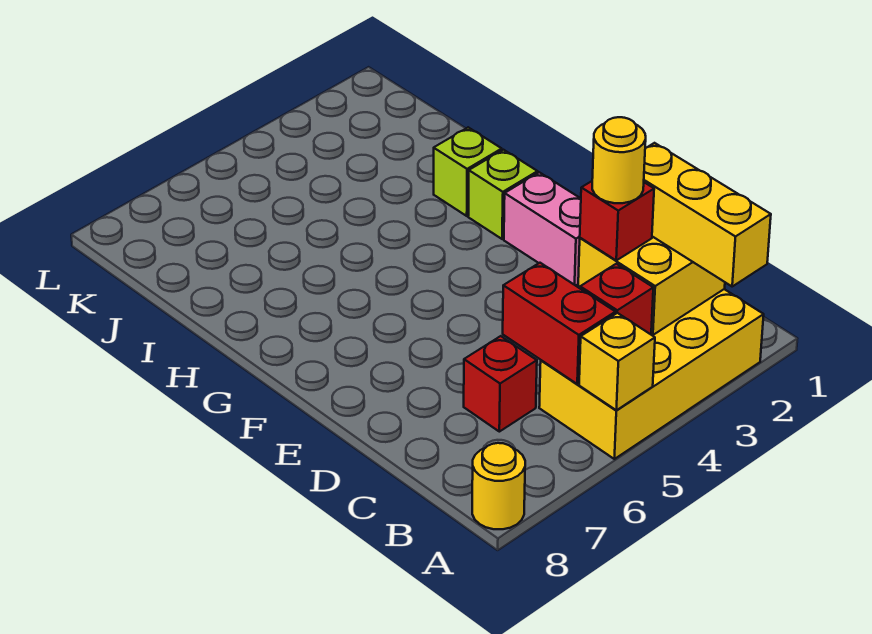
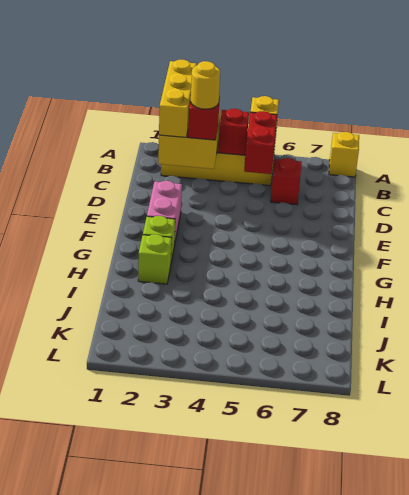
yellow round brick A8 level 1 -> yellow brick A8 level 1

